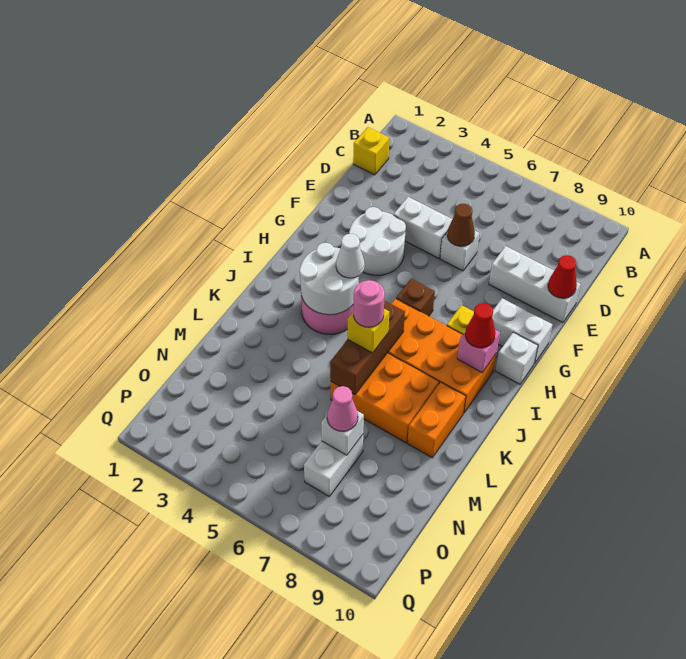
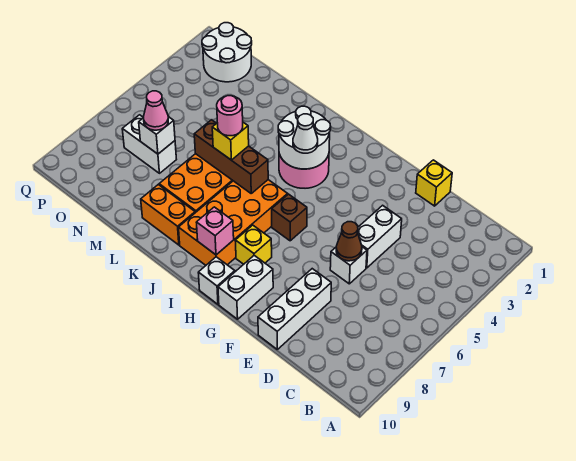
yellow brick C1 level 1 -> yellow brick E1 level 1
red cone E10 level 2 -> none
white round brick F3:G4 level 1 -> white round brick O1:P2 level 1
red cone I9 level 3 -> none

